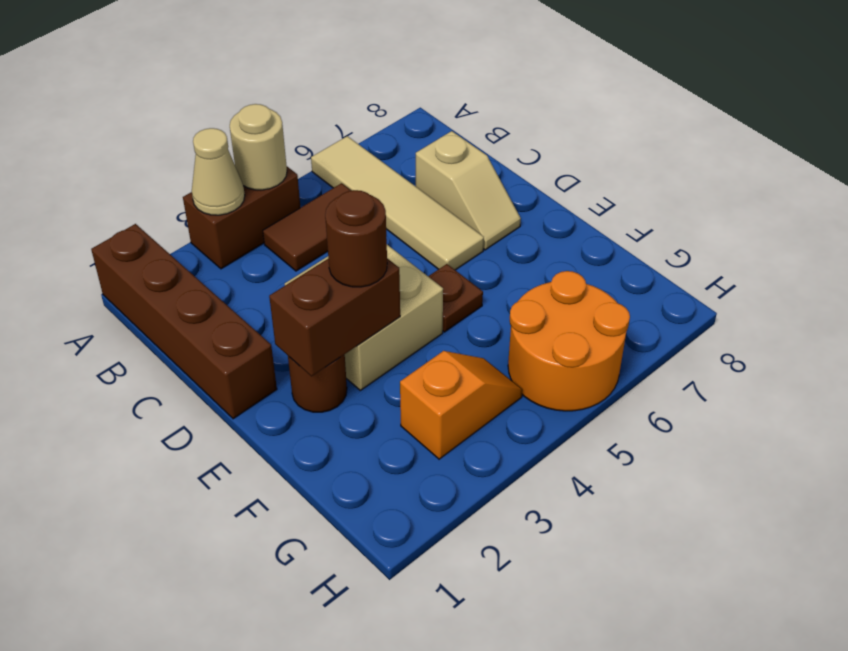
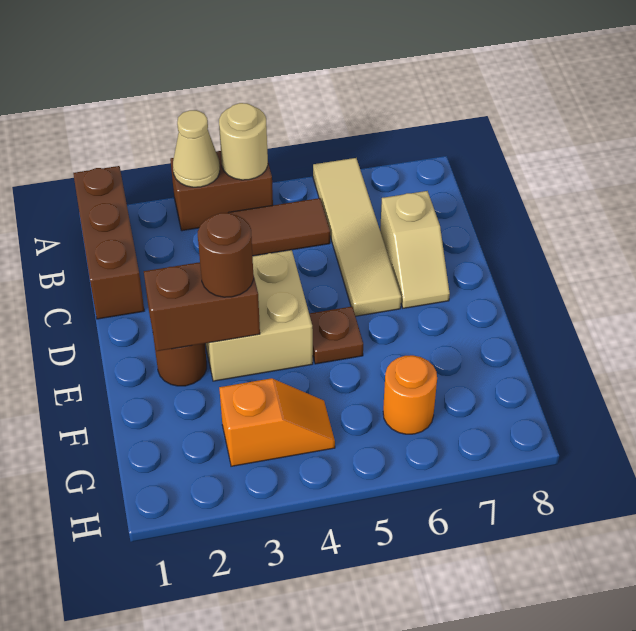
brown brick A1:D1 level 1 -> brown brick A1:C1 level 1
orange round brick G5:H6 level 1 -> orange round brick G6 level 1

